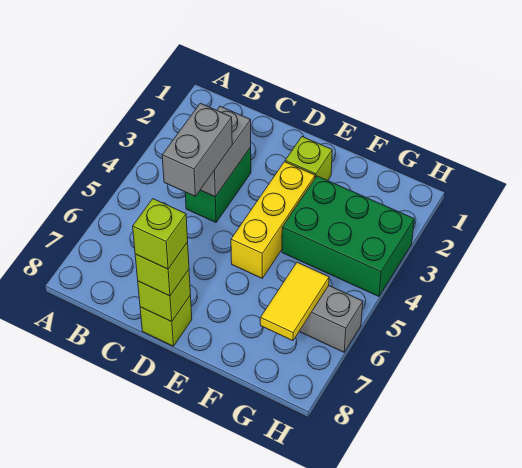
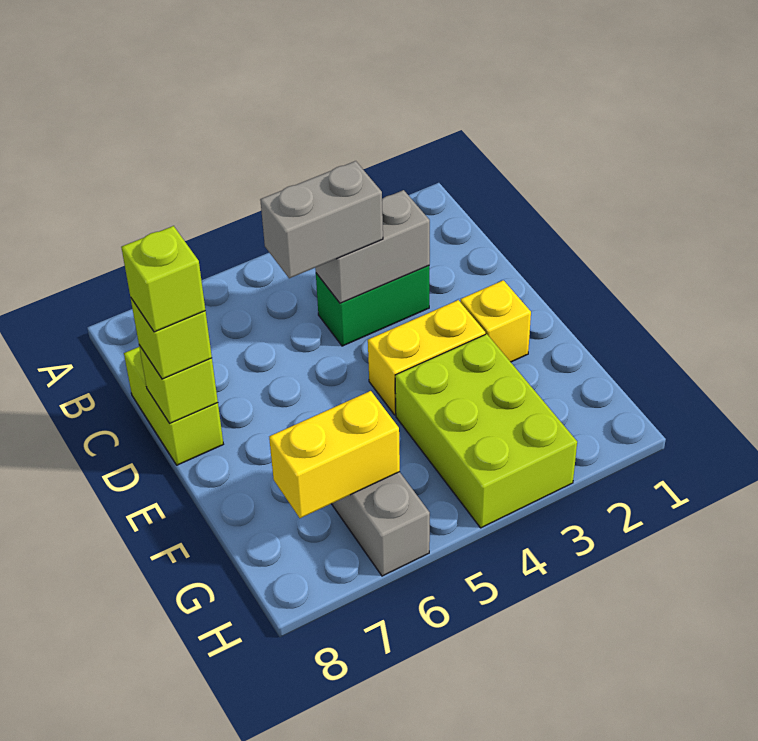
lime brick D8 level 1 -> lime brick C8:D8 level 1
lime brick E2 level 1 -> yellow brick E2 level 1
yellow brick E3:E5 level 1 -> yellow brick E3:E4 level 1
green brick F3:H4 level 1 -> lime brick F3:H4 level 1
yellow tile G6:G7 level 2 -> yellow brick G6:G7 level 2

